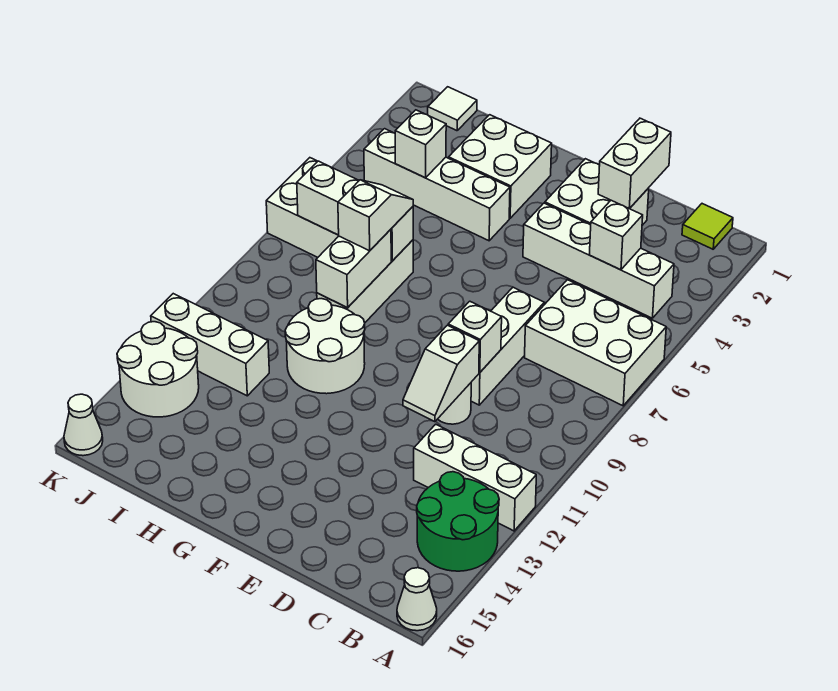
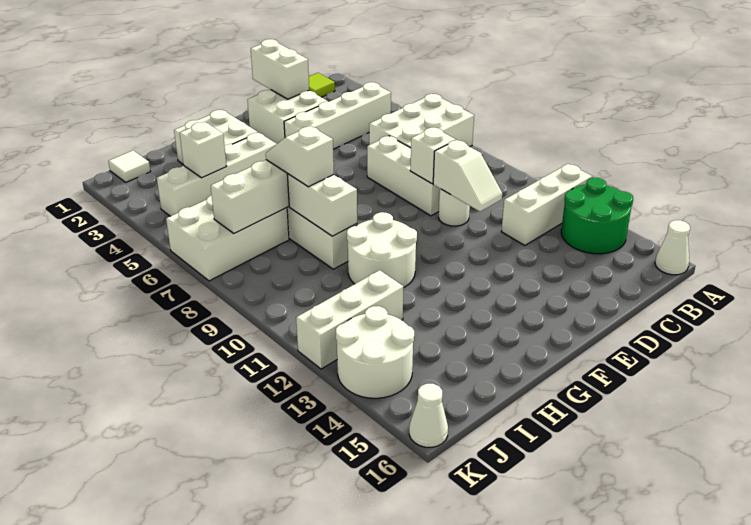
white brick C4 level 2 -> none

